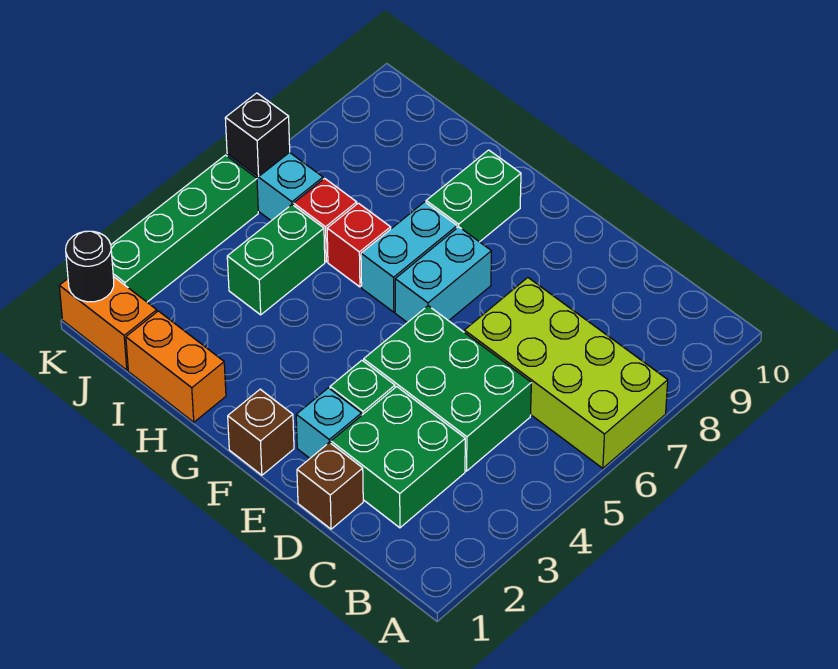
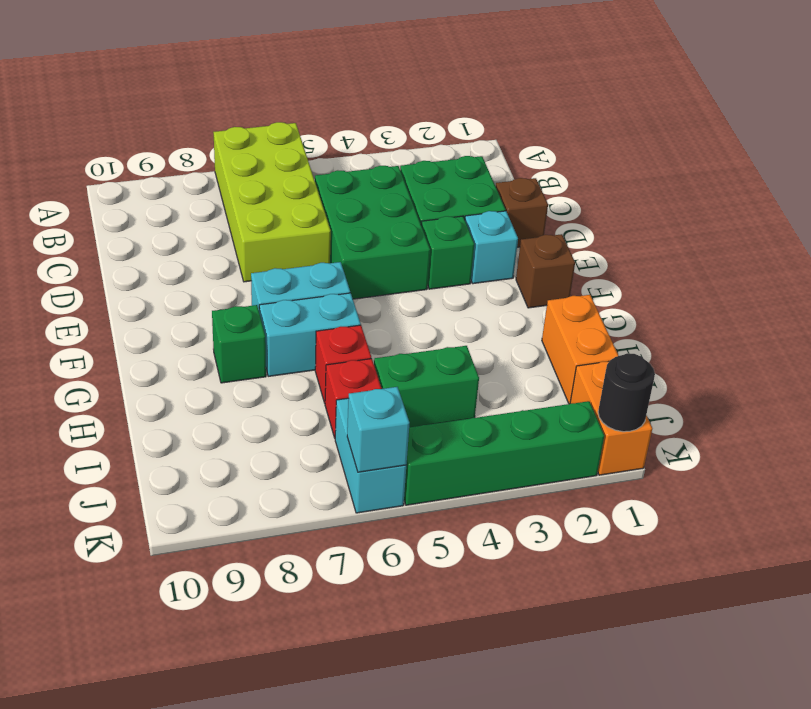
green brick G8:G9 level 1 -> green brick G8 level 1
black brick K6 level 2 -> cyan brick K6 level 2

